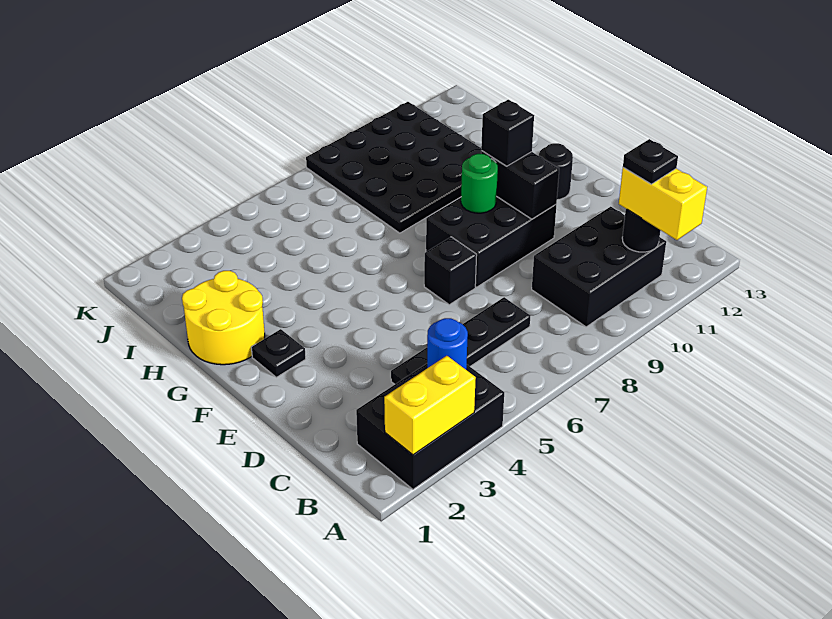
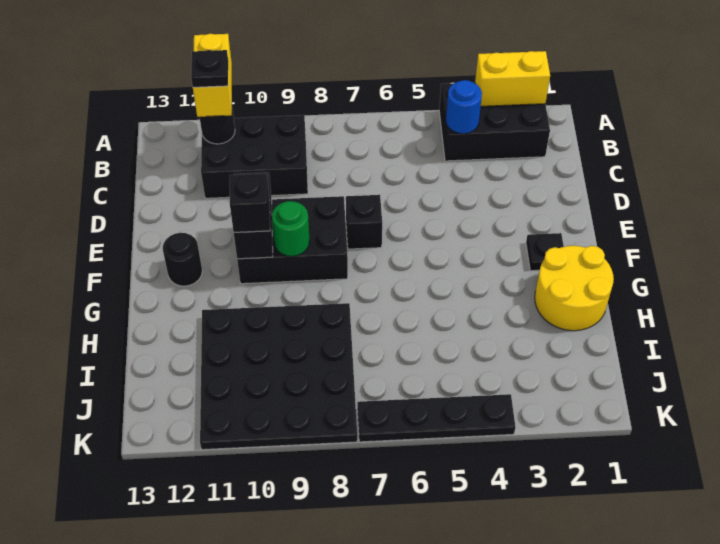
black plate C4:C7 level 1 -> black plate K4:K7 level 1

